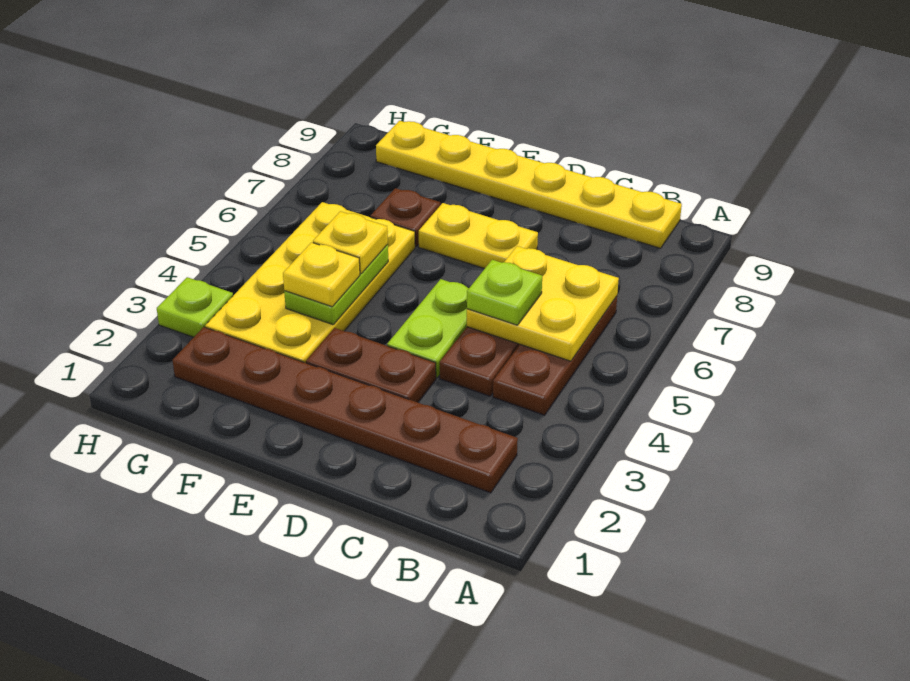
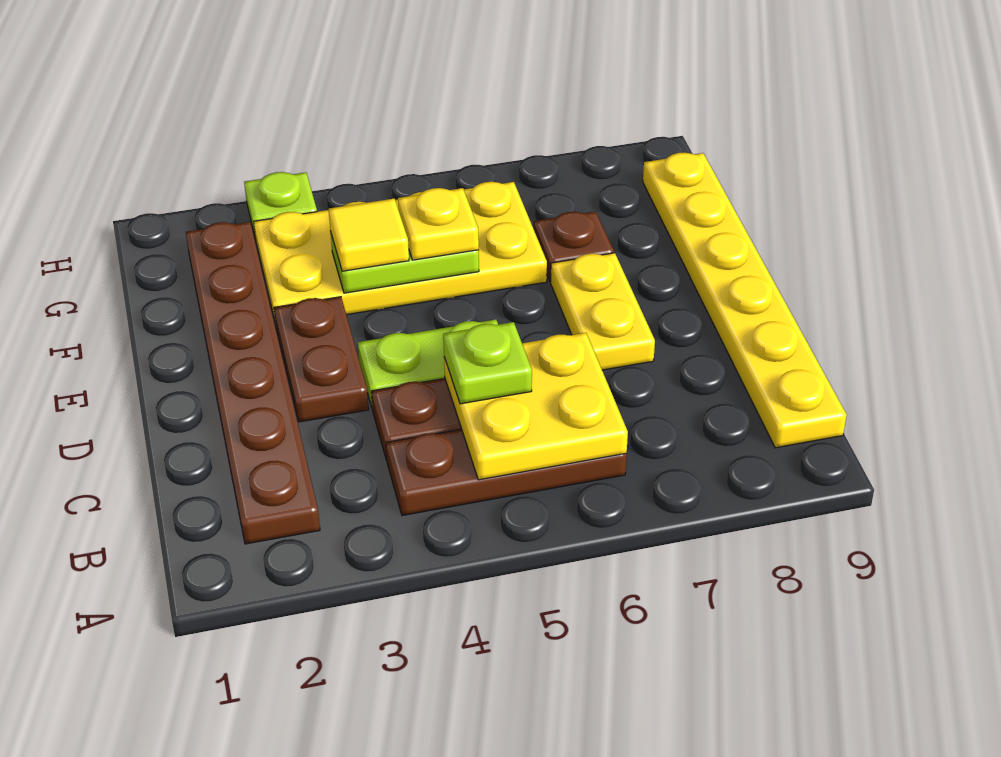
yellow plate F4 level 3 -> yellow tile F4 level 3

